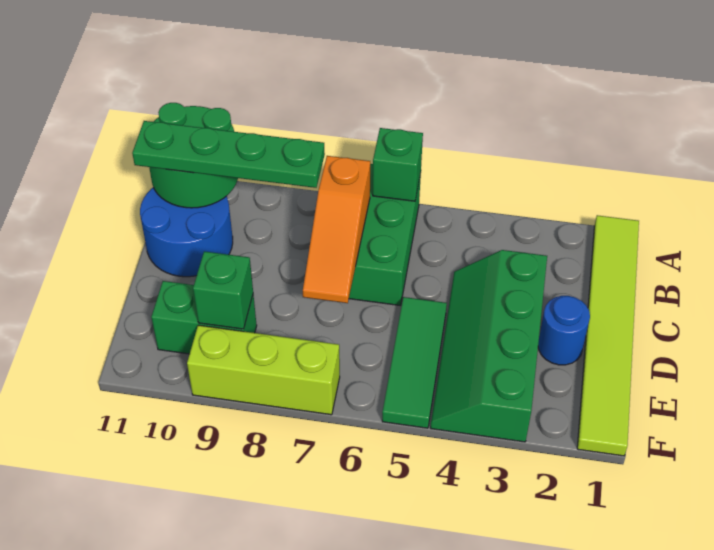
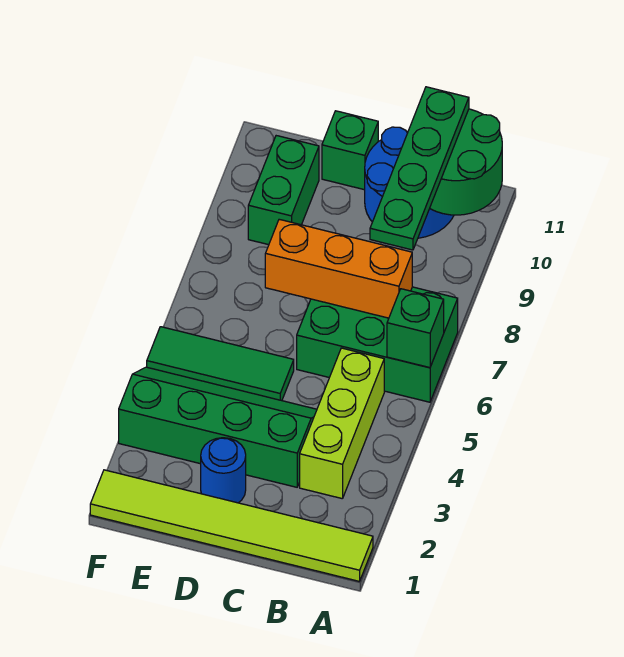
orange slope B7:D7 level 2 top B -> orange brick B7:D7 level 2
green brick E9 level 2 -> green brick D11 level 1
lime brick F7:F9 level 1 -> lime brick B3:B5 level 1

